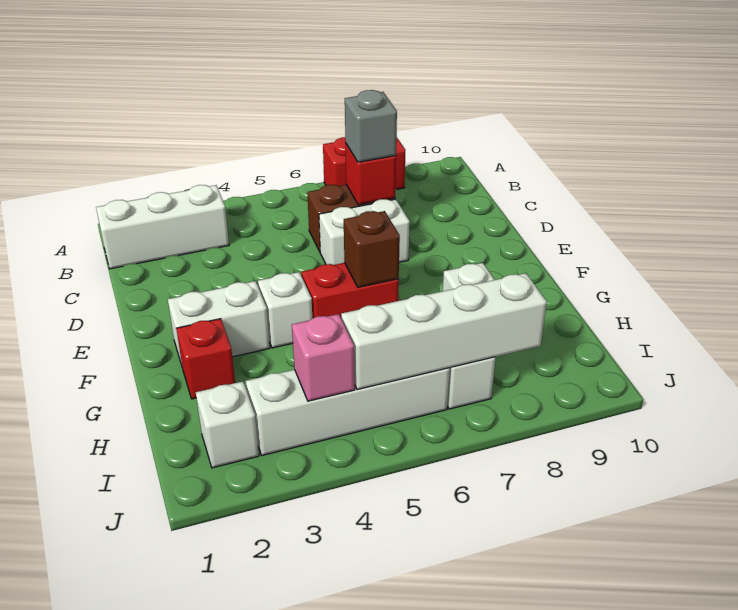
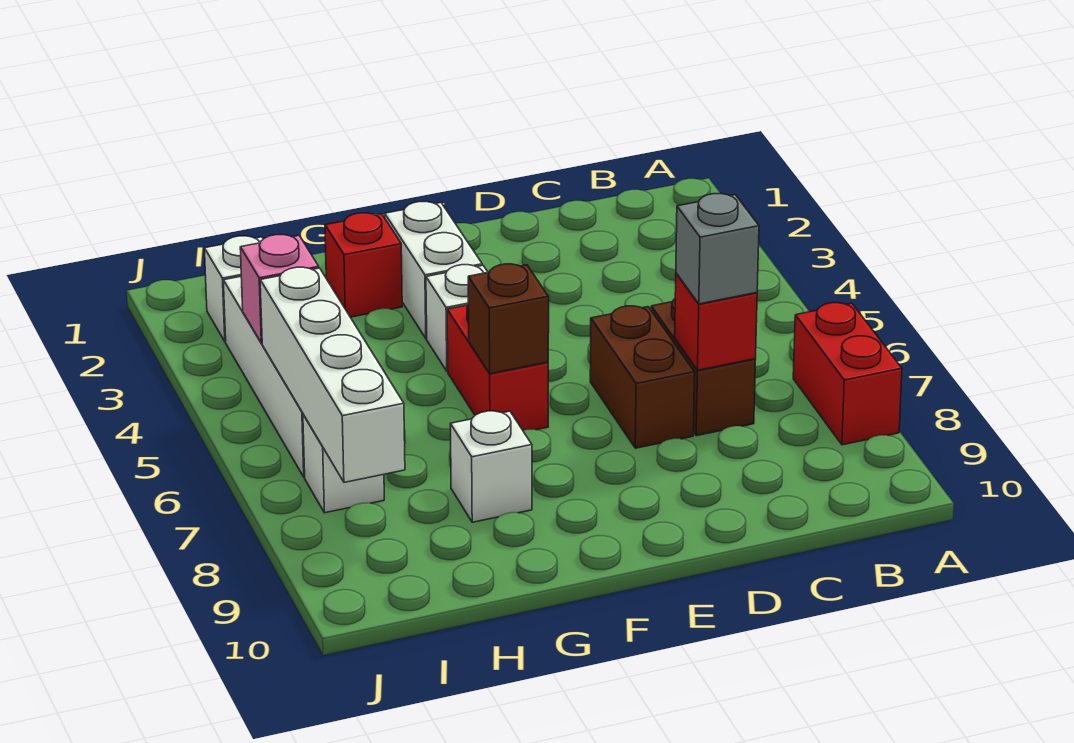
white brick B1:B3 level 1 -> none
white brick D6:D7 level 1 -> brown brick D6:D7 level 1

